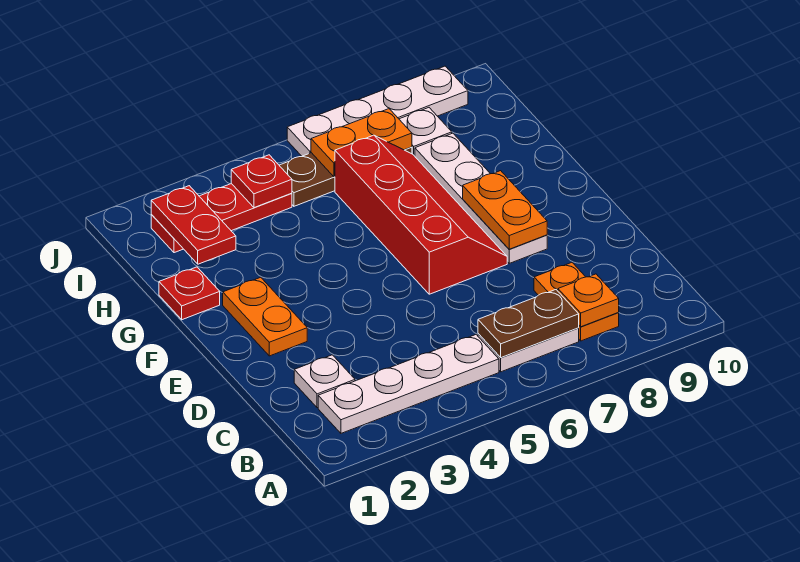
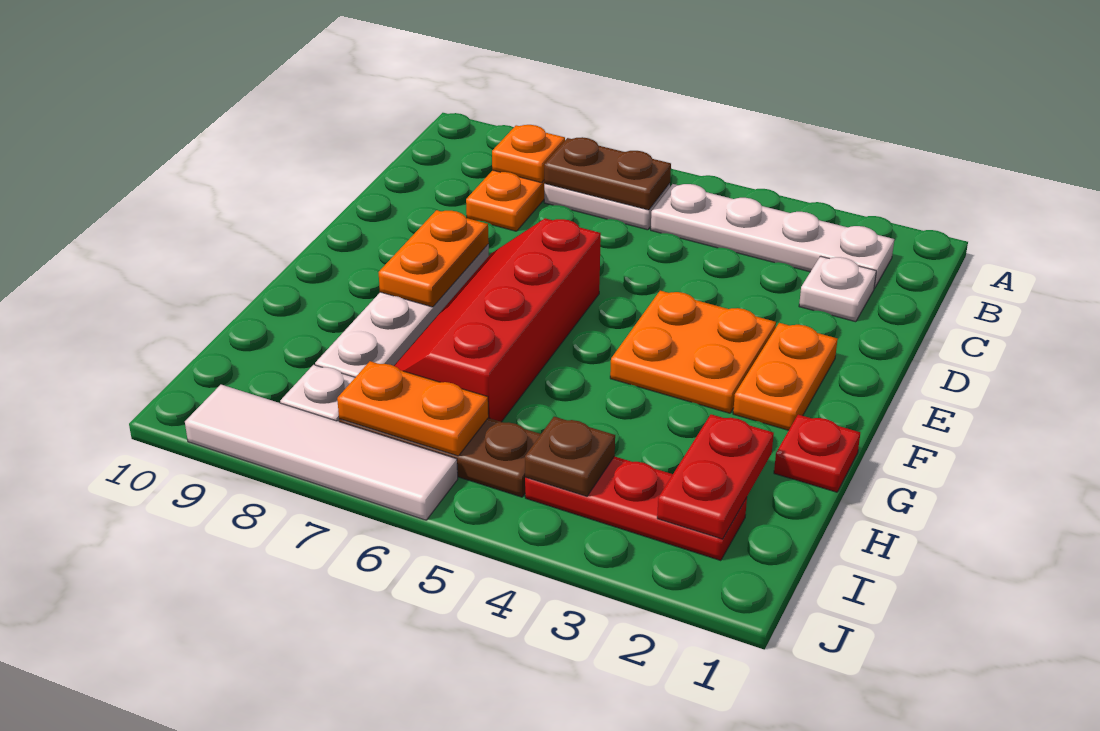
none -> orange plate E3:F4 level 1
red plate I4 level 2 -> brown plate I4 level 2
white plate J6:J9 level 1 -> white tile J6:J9 level 1

